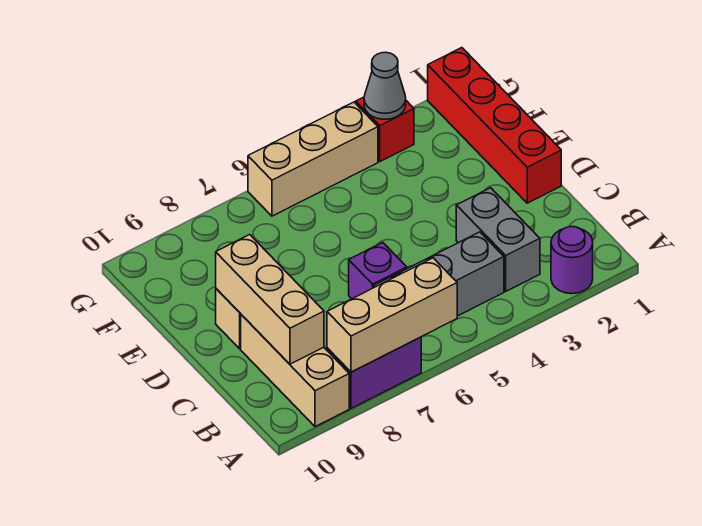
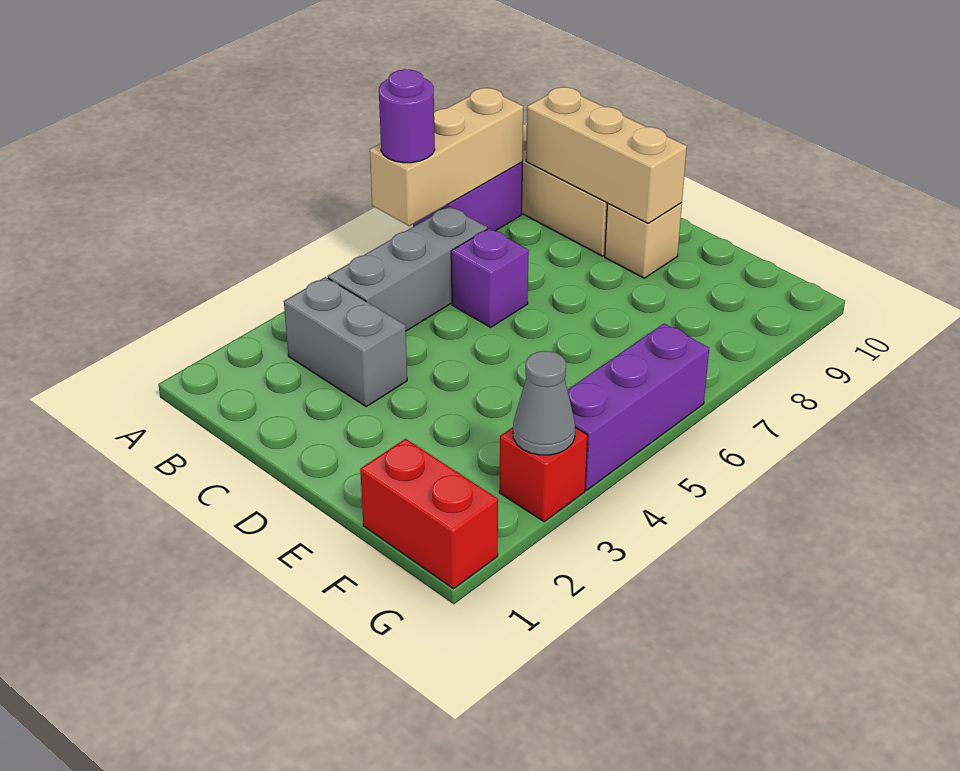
purple round brick A2 level 1 -> purple round brick A6 level 3
red brick D1:G1 level 1 -> red brick F1:G1 level 1
tan brick G4:G6 level 1 -> purple brick G4:G6 level 1

